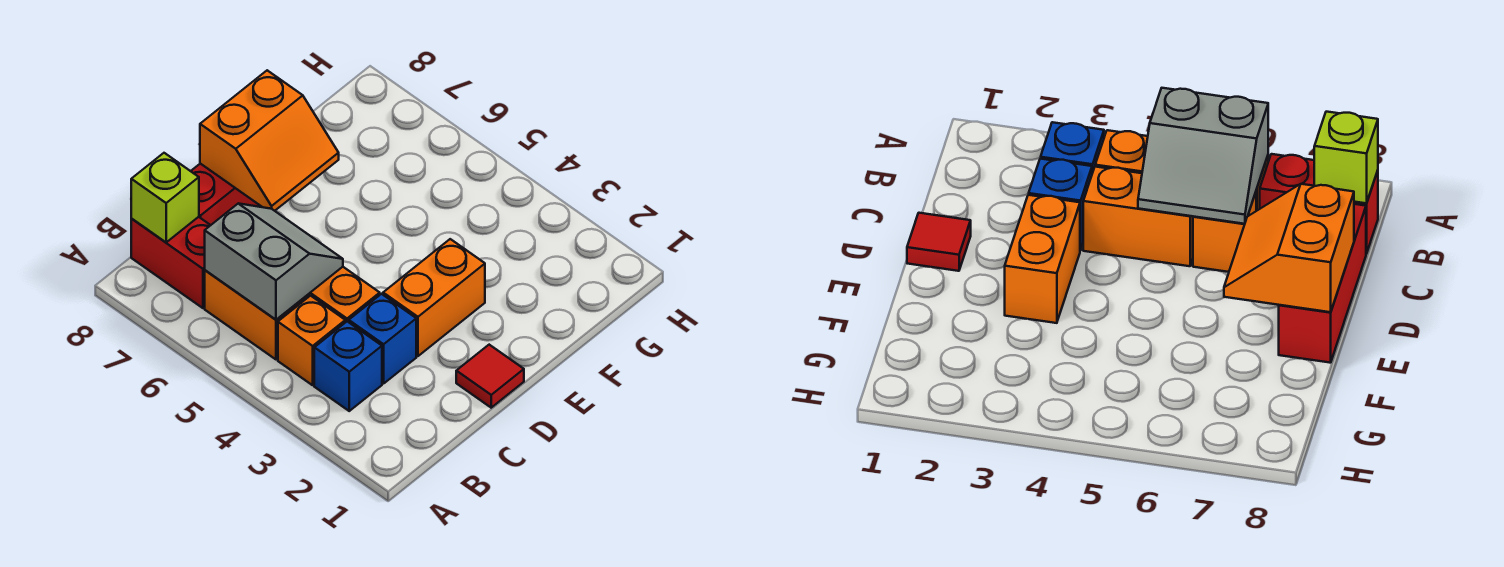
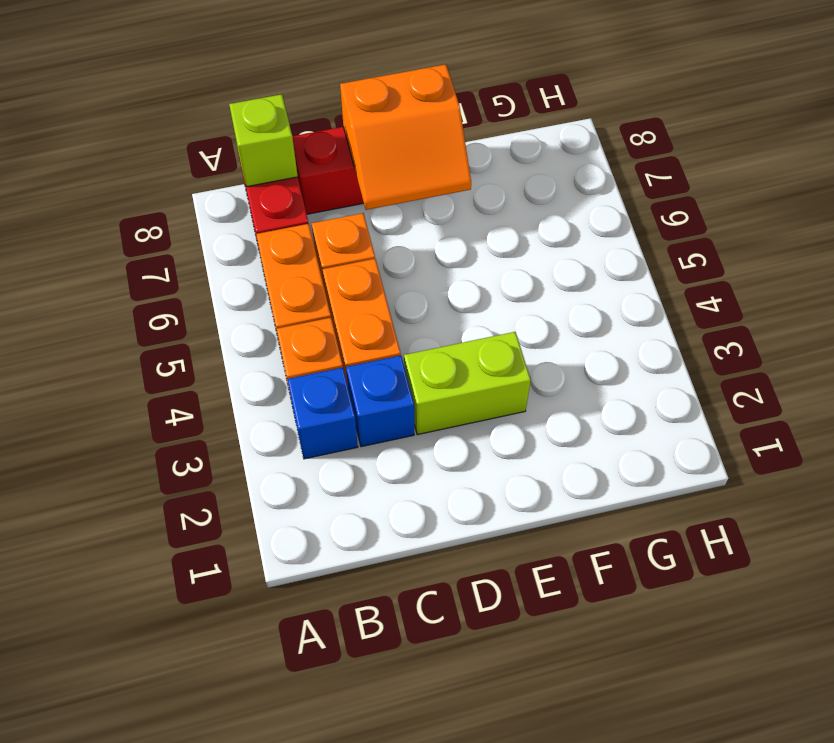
grey slope B5:C6 level 2 top B -> none
red tile D1 level 1 -> none
orange brick D3:E3 level 1 -> lime brick D3:E3 level 1

